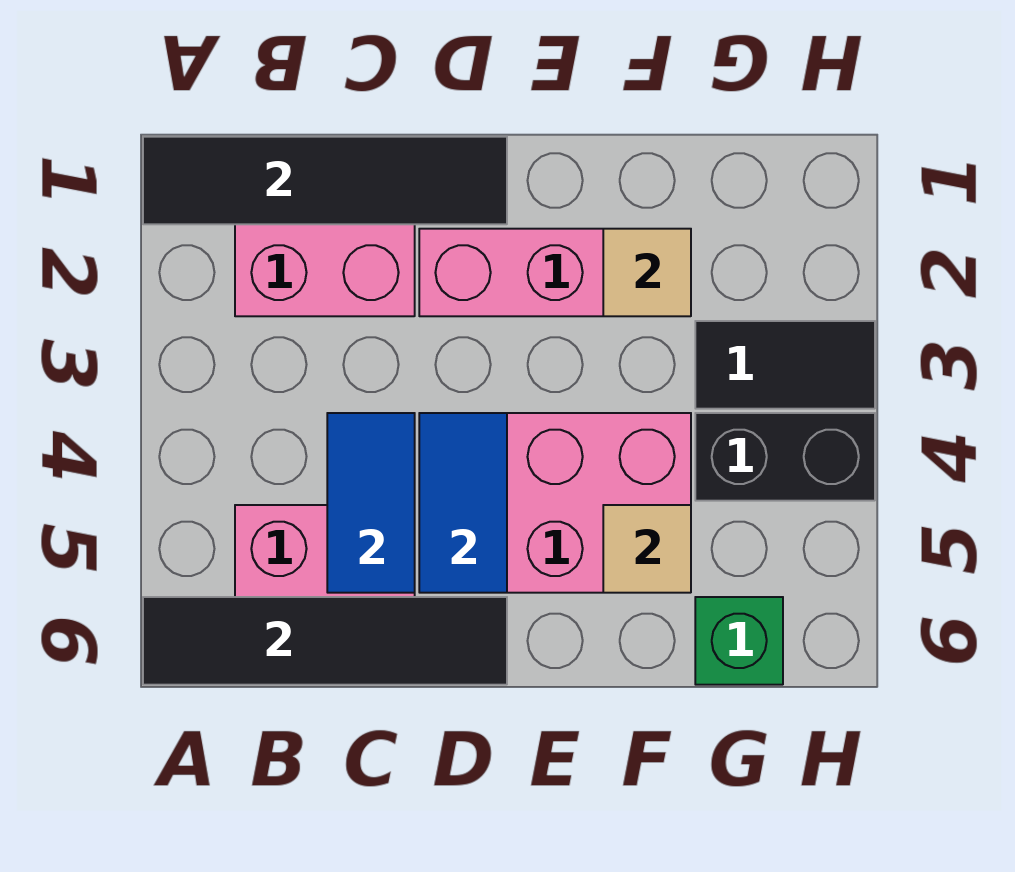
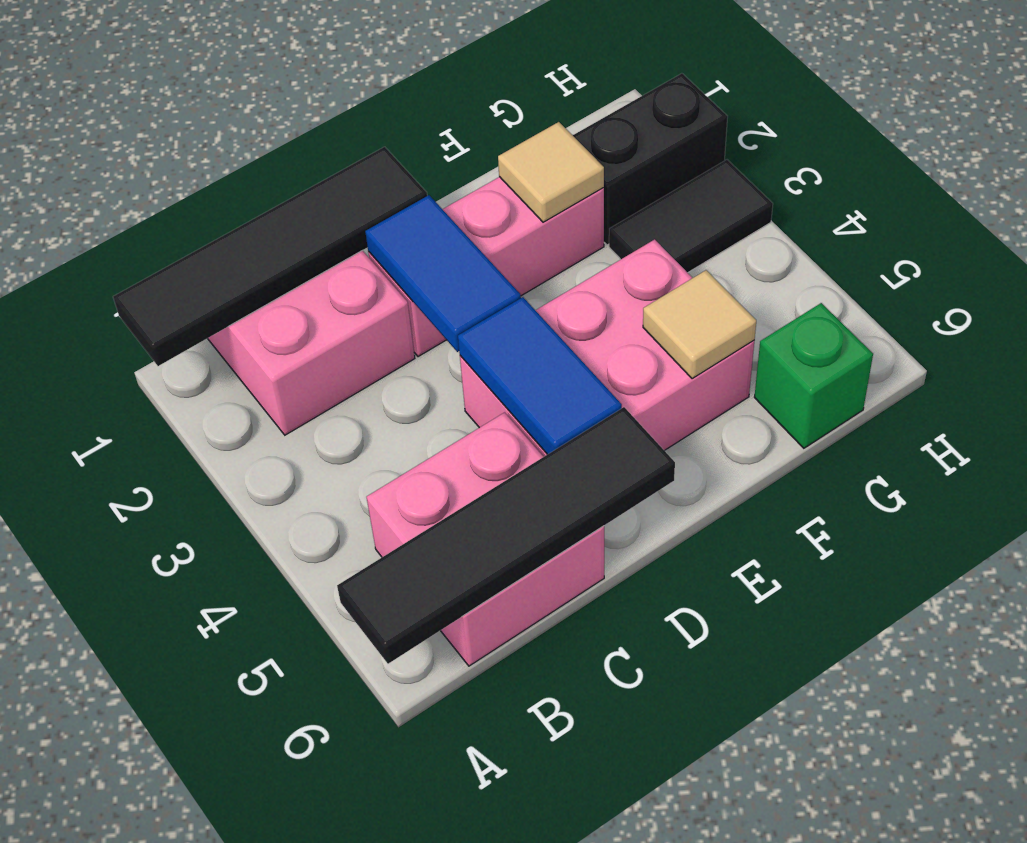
blue tile C4:C5 level 2 -> blue tile D2:D3 level 2
black brick G4:H4 level 1 -> black brick G2:H2 level 1

